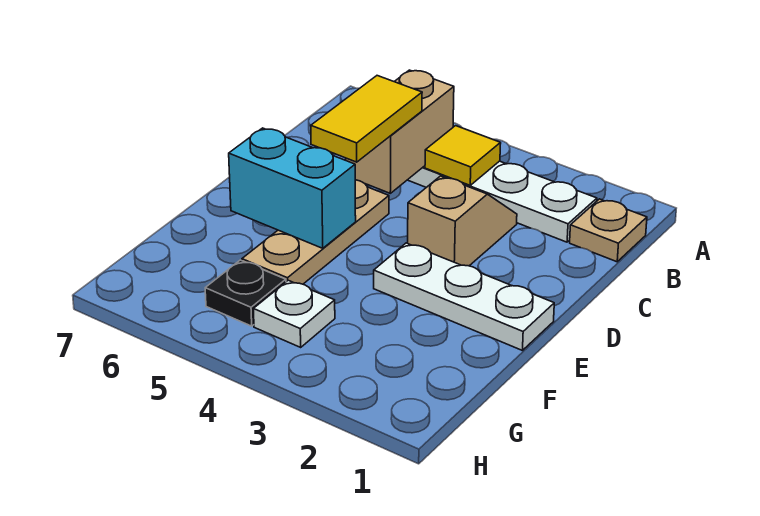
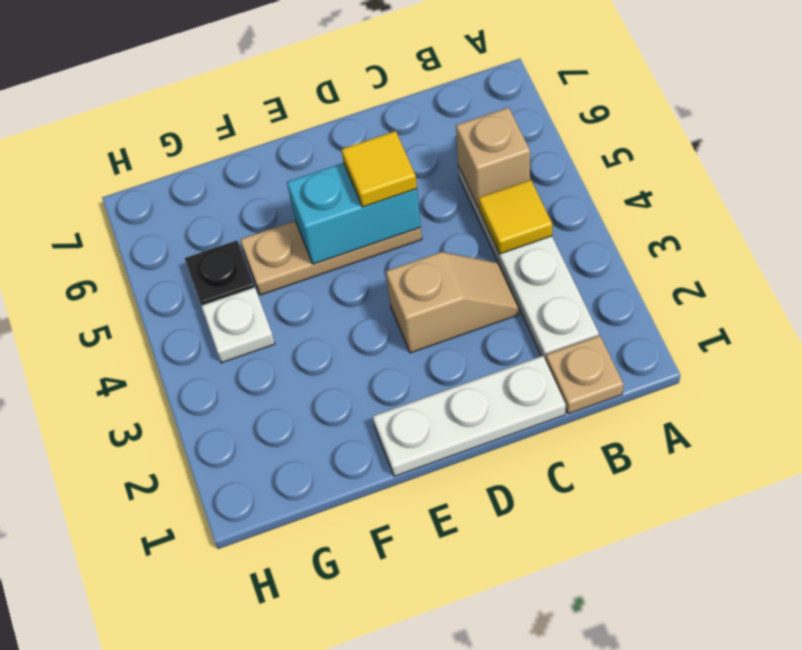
tan brick B5:C5 level 2 -> tan brick B5 level 2
yellow tile C5:D5 level 3 -> yellow tile D5 level 3
white plate E1:E3 level 1 -> white plate C1:E1 level 1
cyan brick E5:E6 level 2 -> cyan brick D5:E5 level 2

